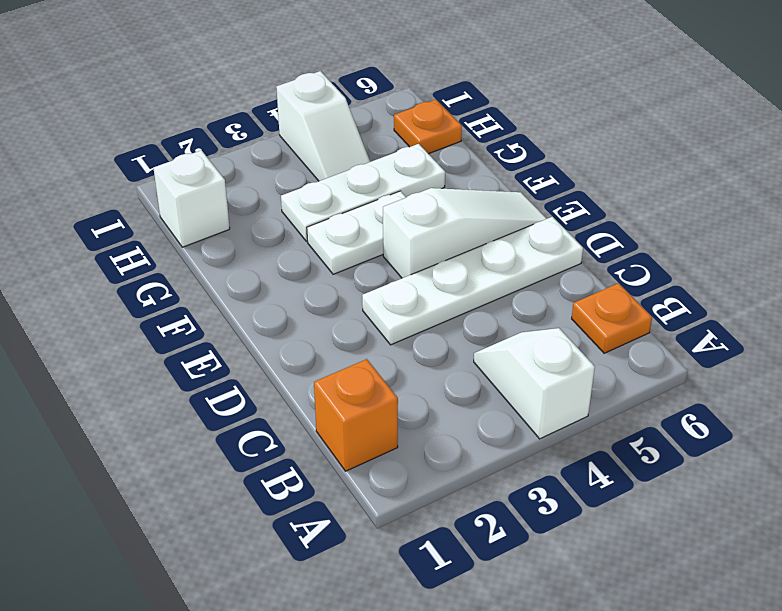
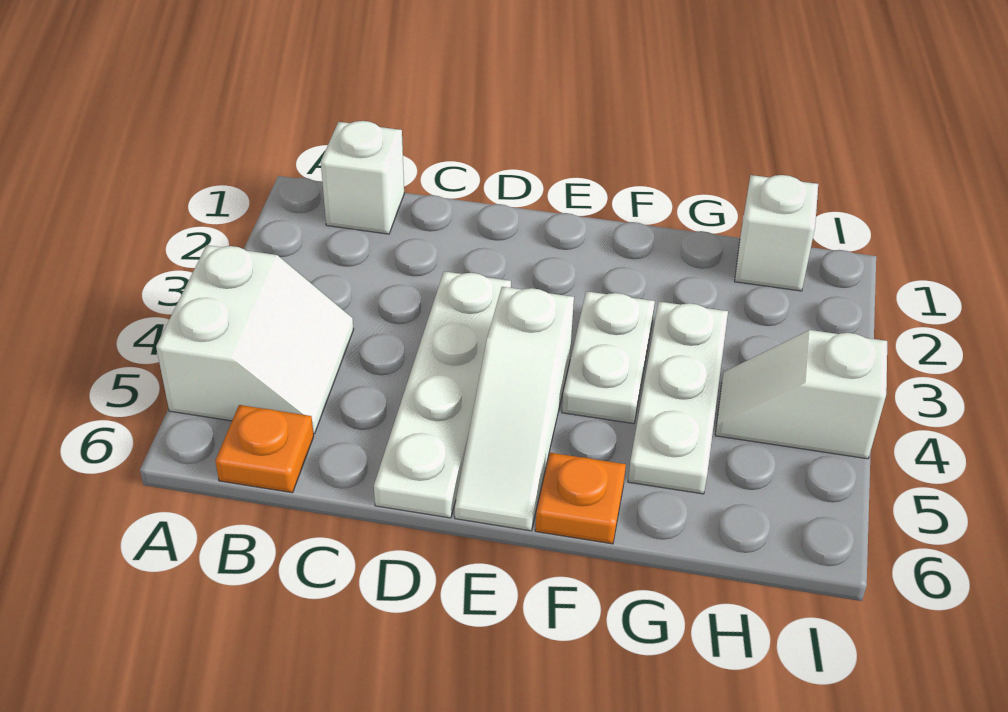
white slope A4:B4 level 1 top A -> white slope A4:B5 level 1 top A
orange brick B1 level 1 -> white brick B1 level 1
orange plate H6 level 1 -> orange plate F6 level 1

